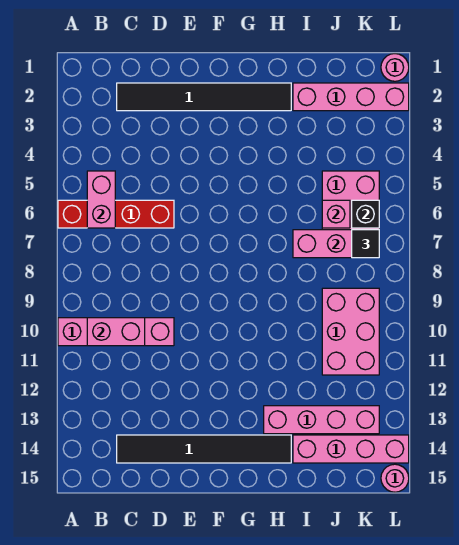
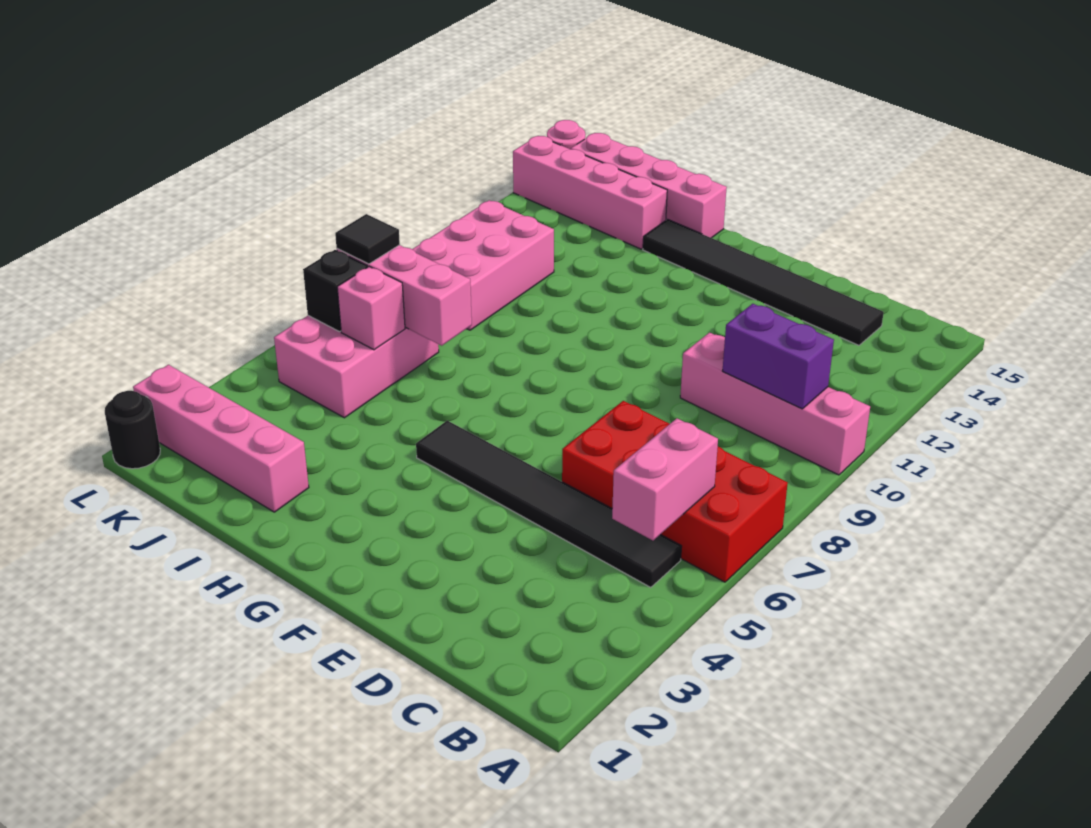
red brick A6:D6 level 1 -> red brick A6:D7 level 1
pink brick B10:C10 level 2 -> purple brick B10:C10 level 2
black tile C2:H2 level 1 -> black tile B5:G5 level 1
pink brick H13:K13 level 1 -> pink brick H15:K15 level 1
pink round brick L1 level 1 -> black round brick L1 level 1

